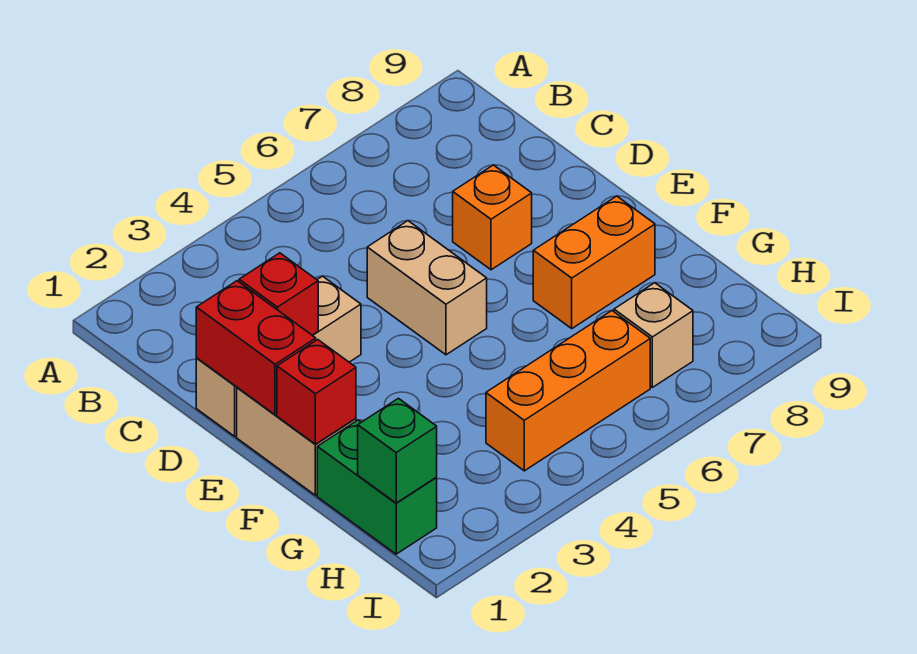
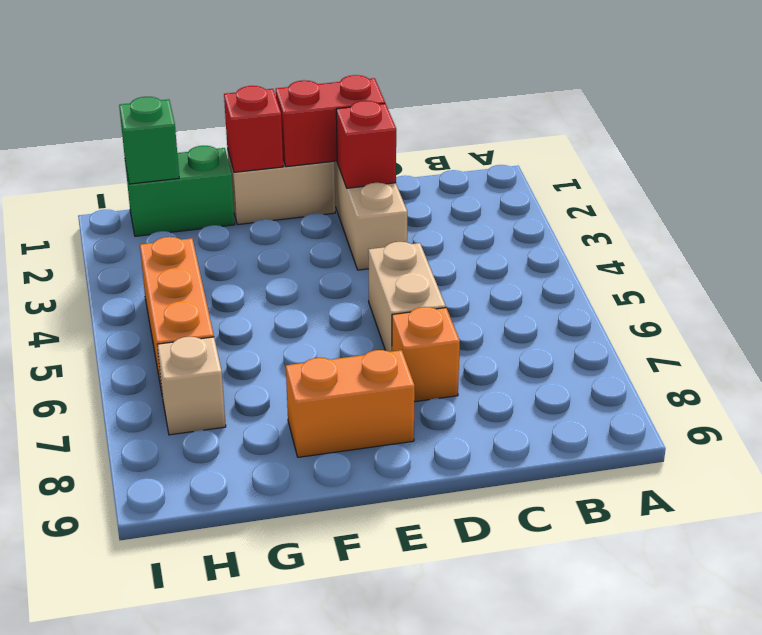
tan brick D5:E5 level 1 -> tan brick D5:D6 level 1
orange brick F7:F8 level 1 -> orange brick E8:F8 level 1

